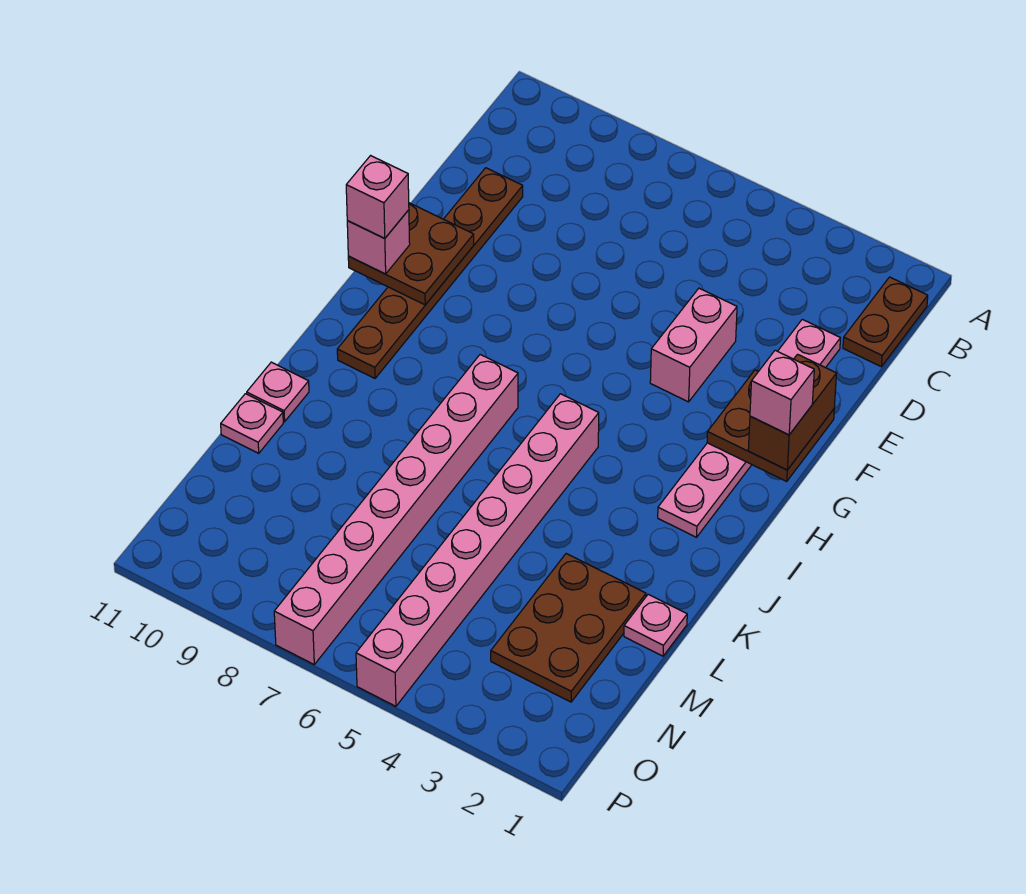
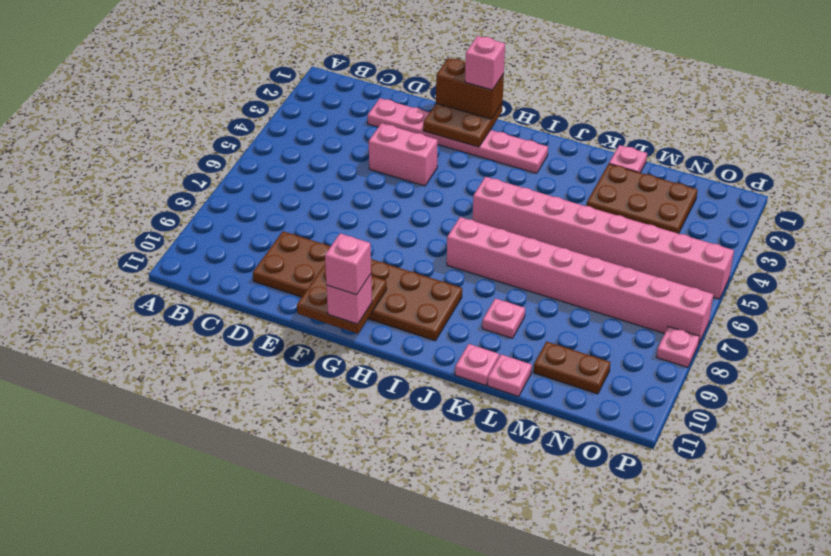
brown plate B1:C1 level 1 -> brown plate M10:N10 level 1
brown plate D10:I10 level 1 -> brown plate D9:I10 level 1
none -> pink plate K9 level 1
none -> pink plate P8 level 1

